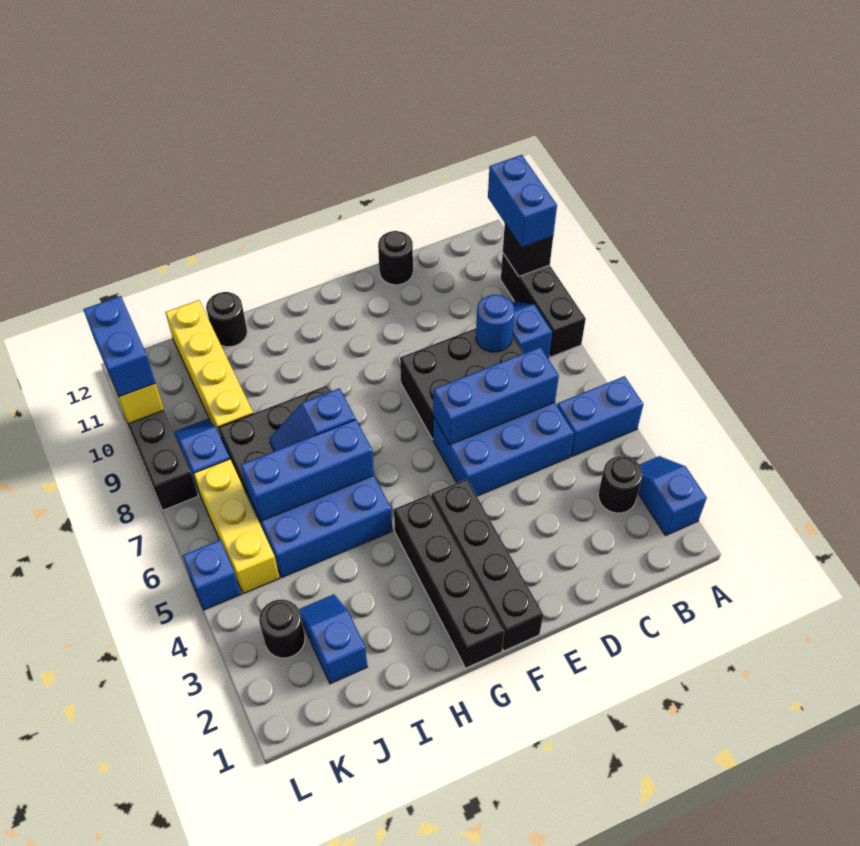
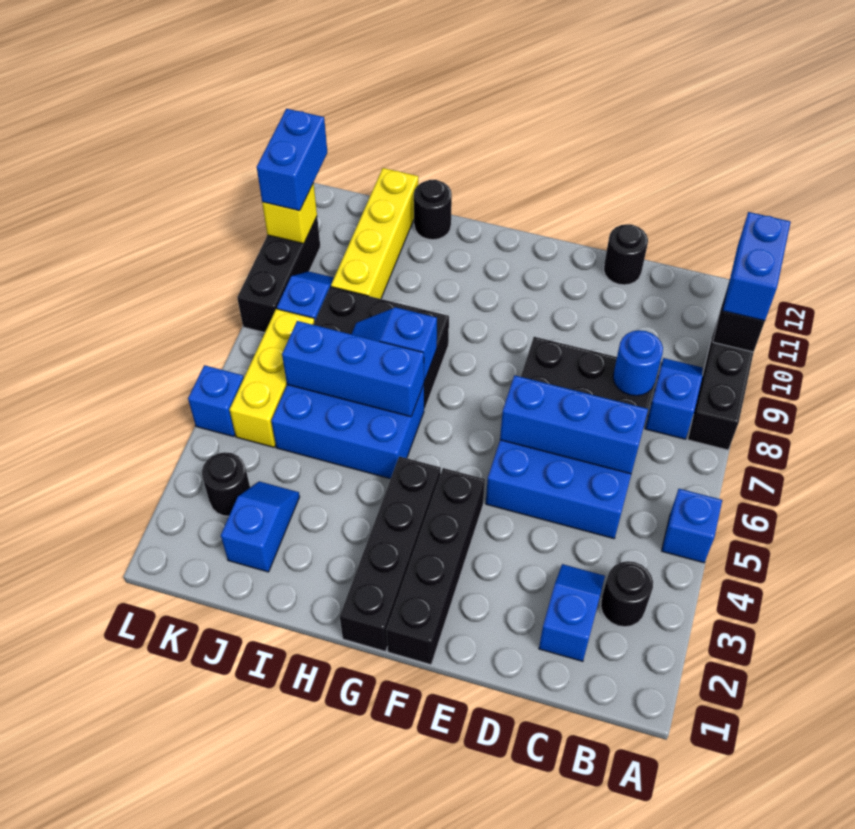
blue slope A2:A3 level 1 top 2 -> blue slope C2:C3 level 1 top 2
blue brick A5:B5 level 1 -> blue brick A5 level 1

